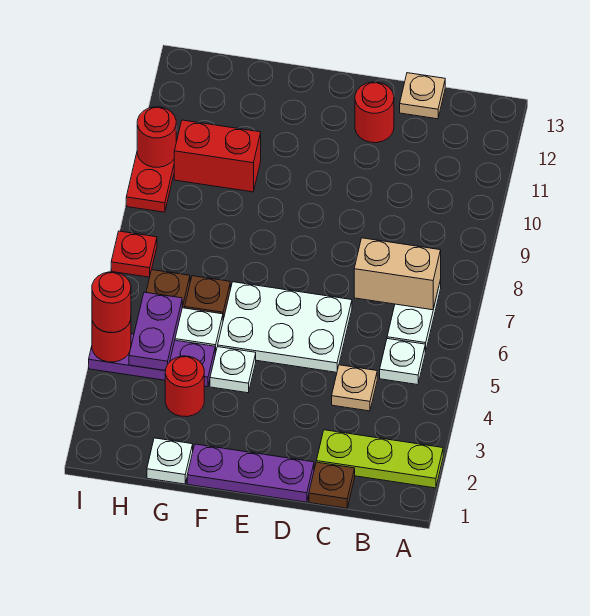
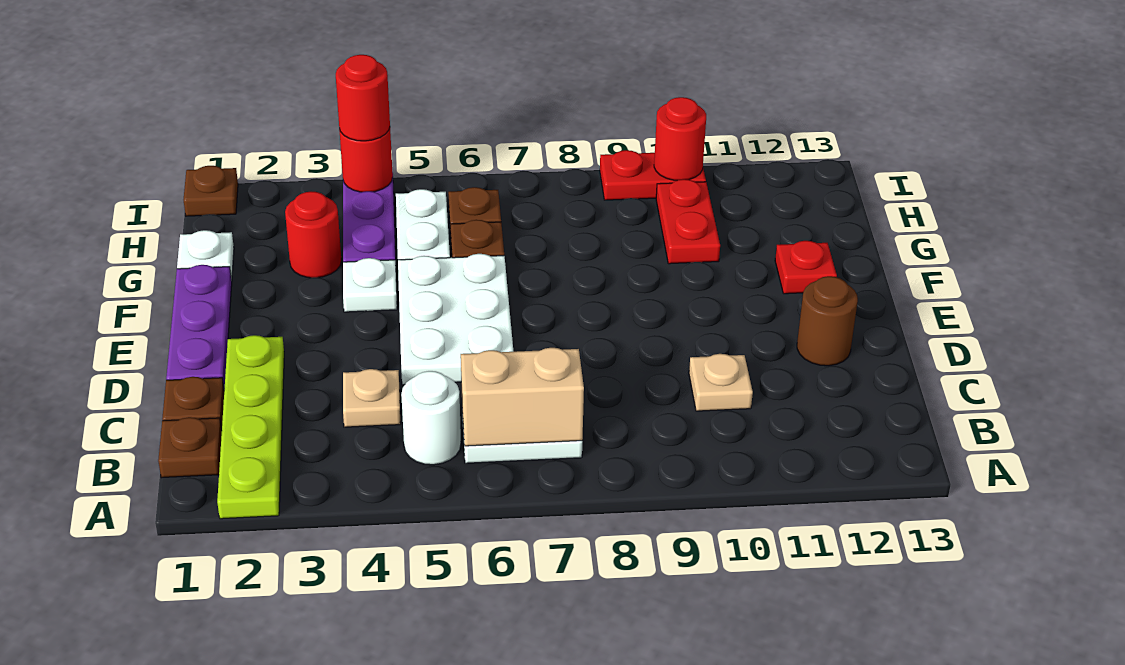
lime plate A2:C2 level 1 -> lime plate A2:D2 level 1
none -> brown plate B1 level 1
white plate B5 level 1 -> white round brick B5 level 1
tan brick B7:C7 level 2 -> tan brick B6:B7 level 2
tan plate C13 level 1 -> tan plate C10 level 1
red round brick D12 level 1 -> brown round brick D12 level 1
red brick G10:H10 level 1 -> red plate G10:H10 level 1
purple plate H4:H5 level 2 -> none
none -> brown plate I1 level 1
red plate I7 level 1 -> red plate F12 level 1

